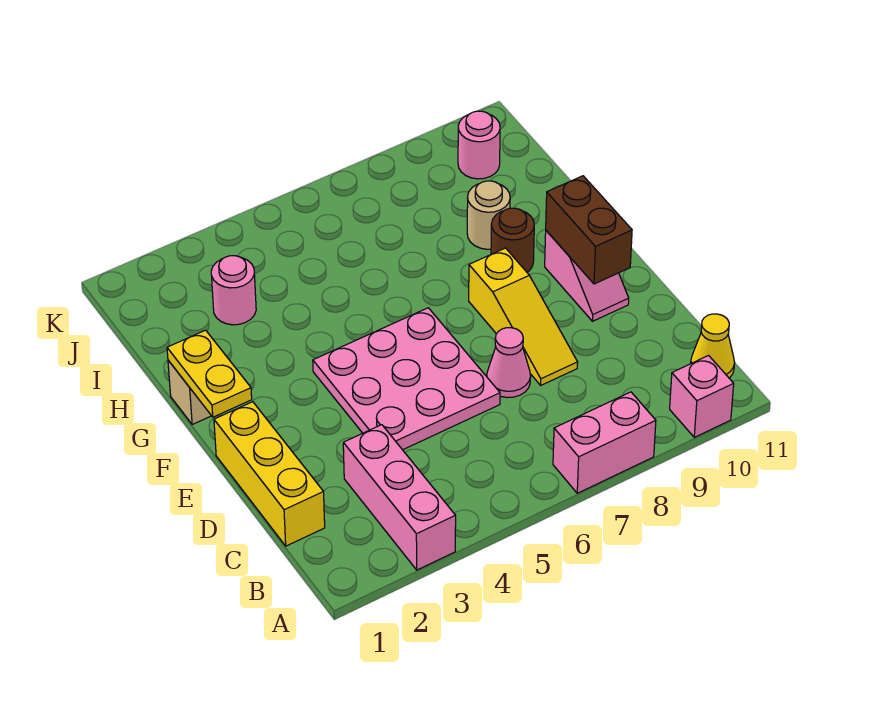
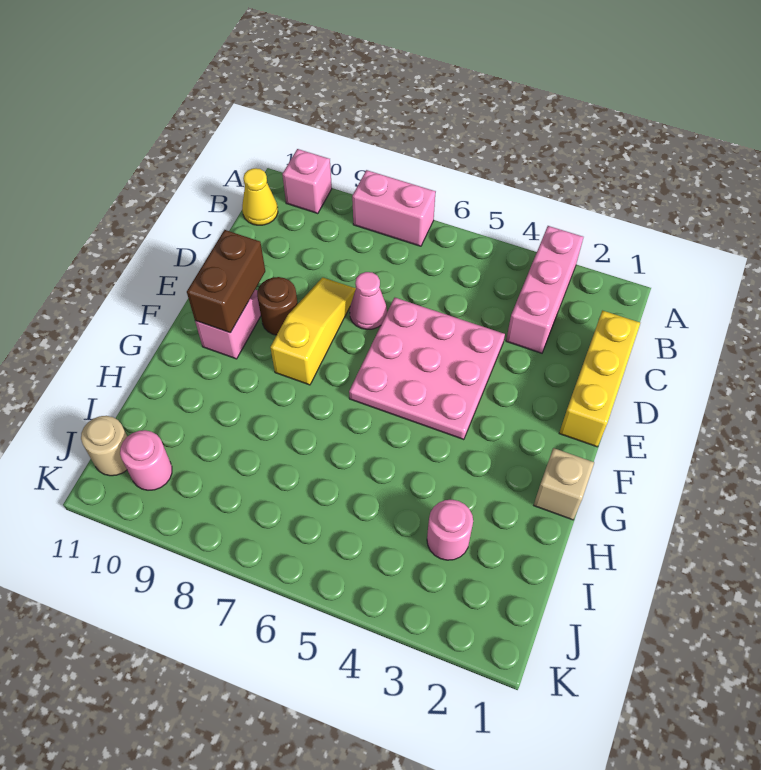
yellow plate F1:G1 level 2 -> none
brown round brick G9 level 1 -> brown round brick E9 level 1
tan round brick H9 level 1 -> tan round brick J11 level 1

